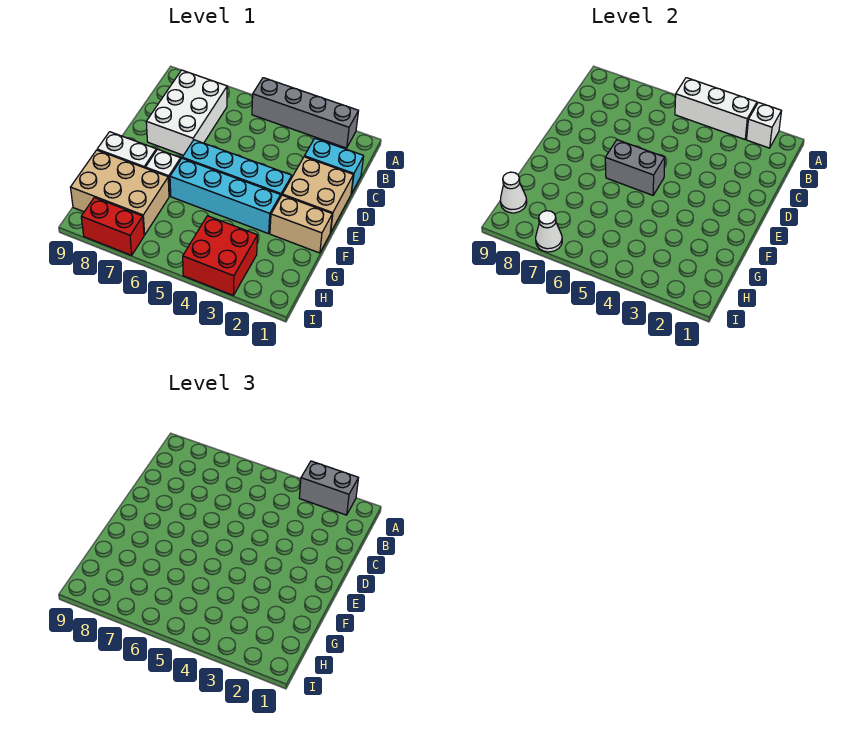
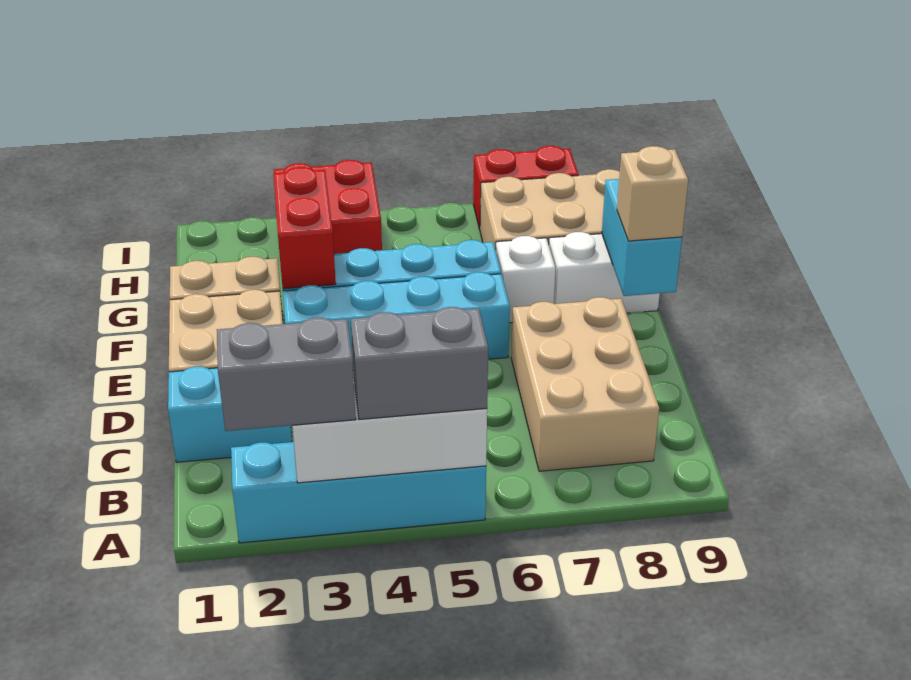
grey brick A2:A5 level 1 -> cyan brick A2:A5 level 1
white brick A2 level 2 -> none
white brick B7:D8 level 1 -> tan brick B7:D8 level 1
grey brick E5:E6 level 2 -> grey brick A4:A5 level 3
none -> cyan brick E9:F9 level 2
none -> tan brick E9 level 3
none -> red brick F3:G3 level 2
white cone H9 level 2 -> none
white cone I7 level 2 -> none

